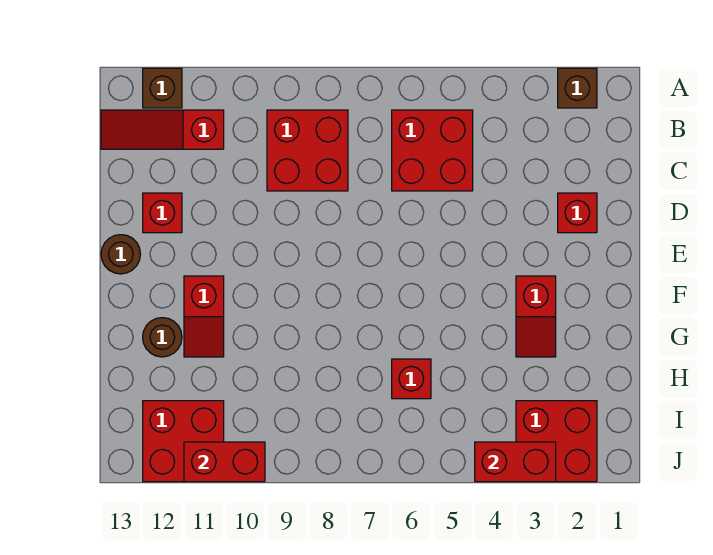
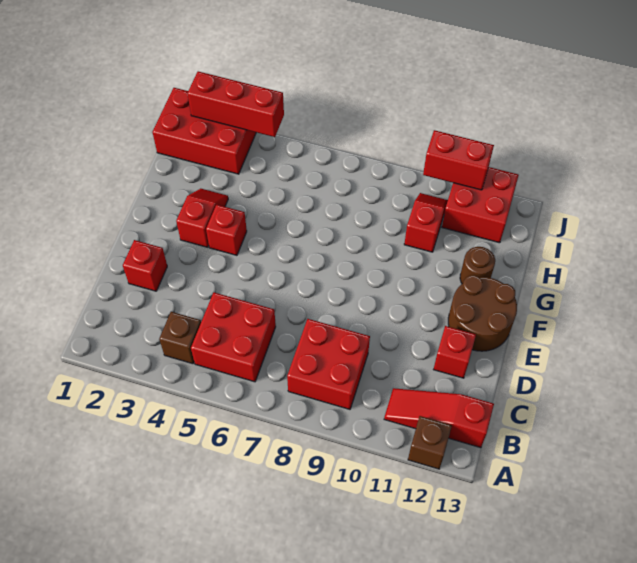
brown brick A2 level 1 -> brown brick B4 level 1
red slope B11:B13 level 1 top 11 -> red slope B11:B13 level 1 top 13
brown round brick E13 level 1 -> brown round brick E12:F13 level 1
red slope F11:G11 level 1 top F -> red slope H10:I10 level 1 top H
red brick H6 level 1 -> red brick F4 level 1
red brick I2:J3 level 1 -> red brick I1:J3 level 1
red brick J3:J4 level 2 -> red brick J2:J4 level 2

